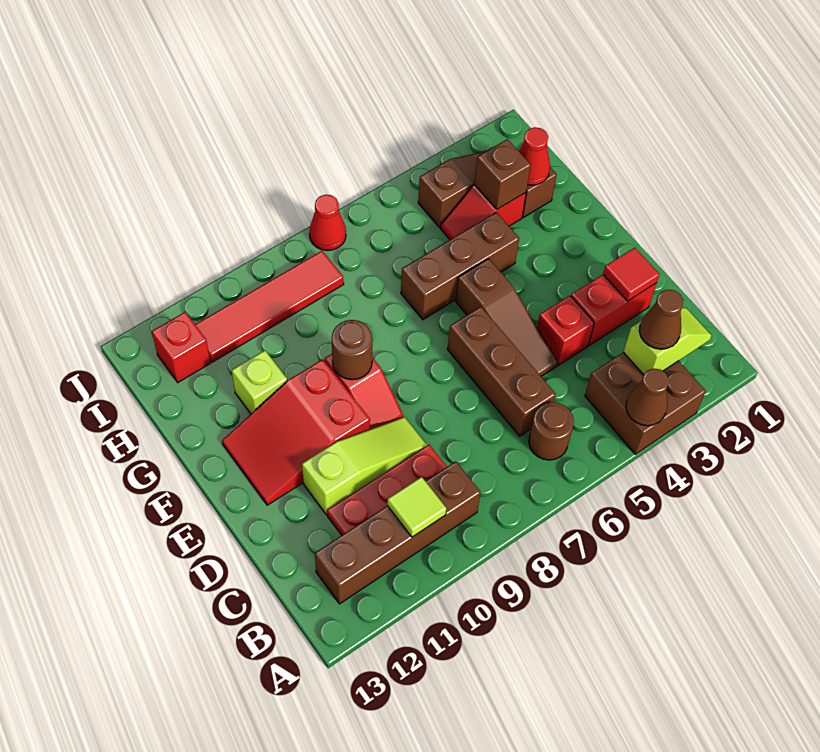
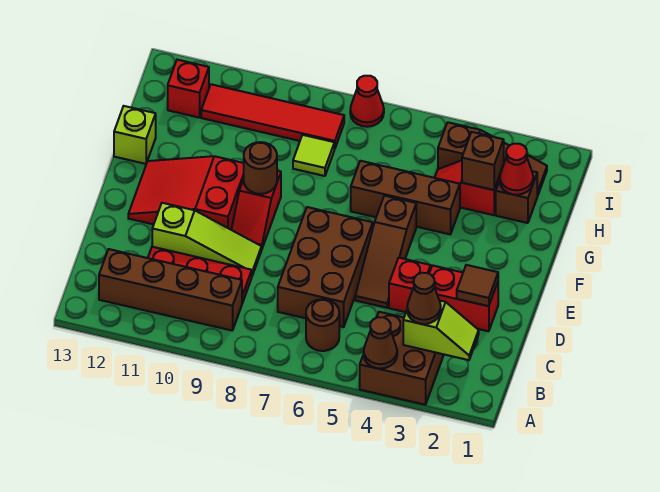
lime tile B10 level 2 -> lime tile H8 level 1
brown brick C6:E6 level 1 -> brown brick C6:E7 level 1
red tile D2 level 2 -> brown tile D2 level 2
lime brick G11 level 1 -> lime brick G13 level 1

